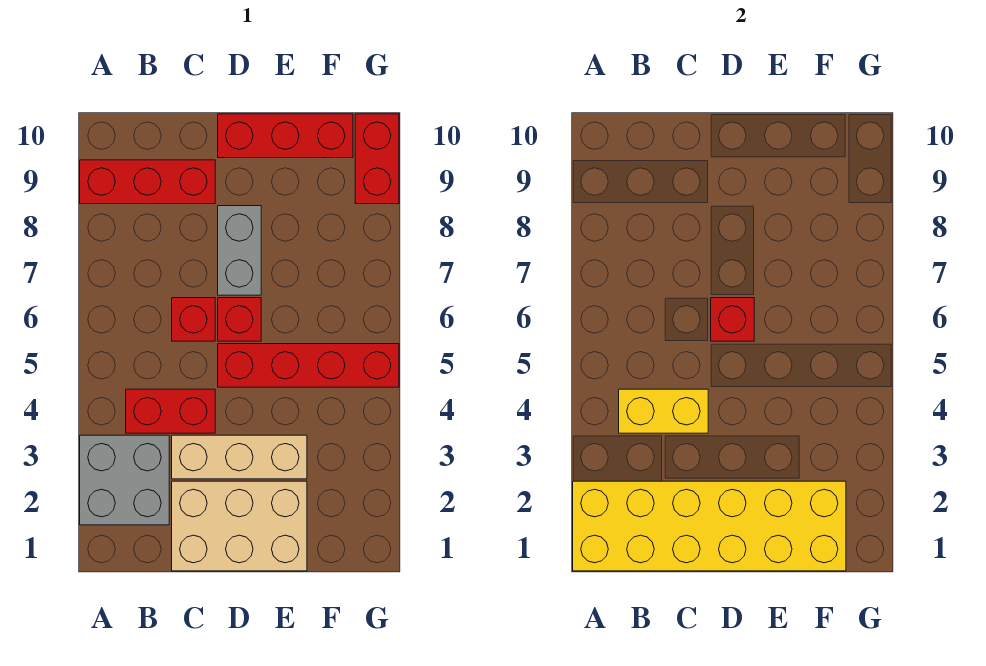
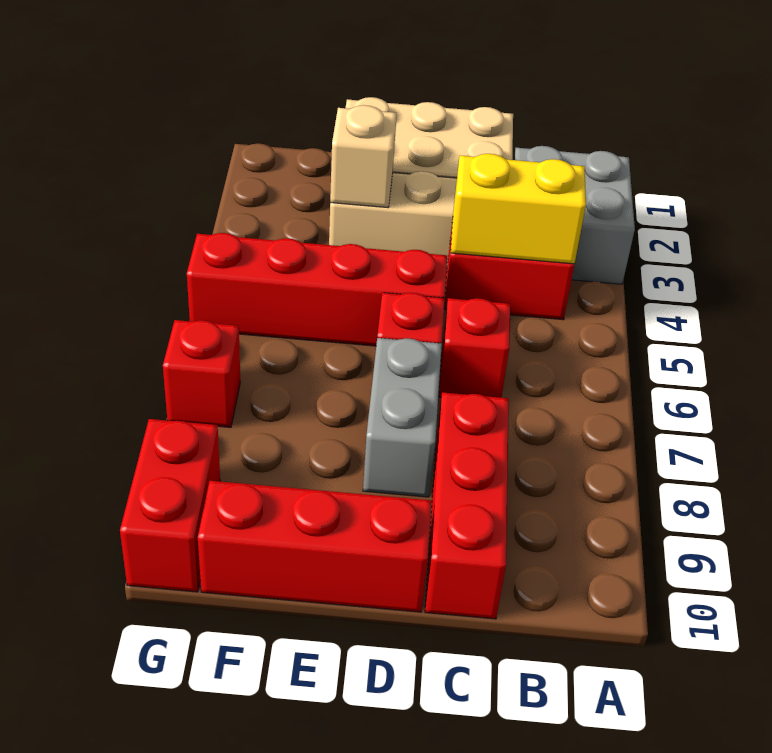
yellow brick A1:F2 level 2 -> none
red brick A9:C9 level 1 -> red brick C8:C10 level 1
red brick D6 level 2 -> red brick G7 level 1
none -> tan brick E3 level 2

